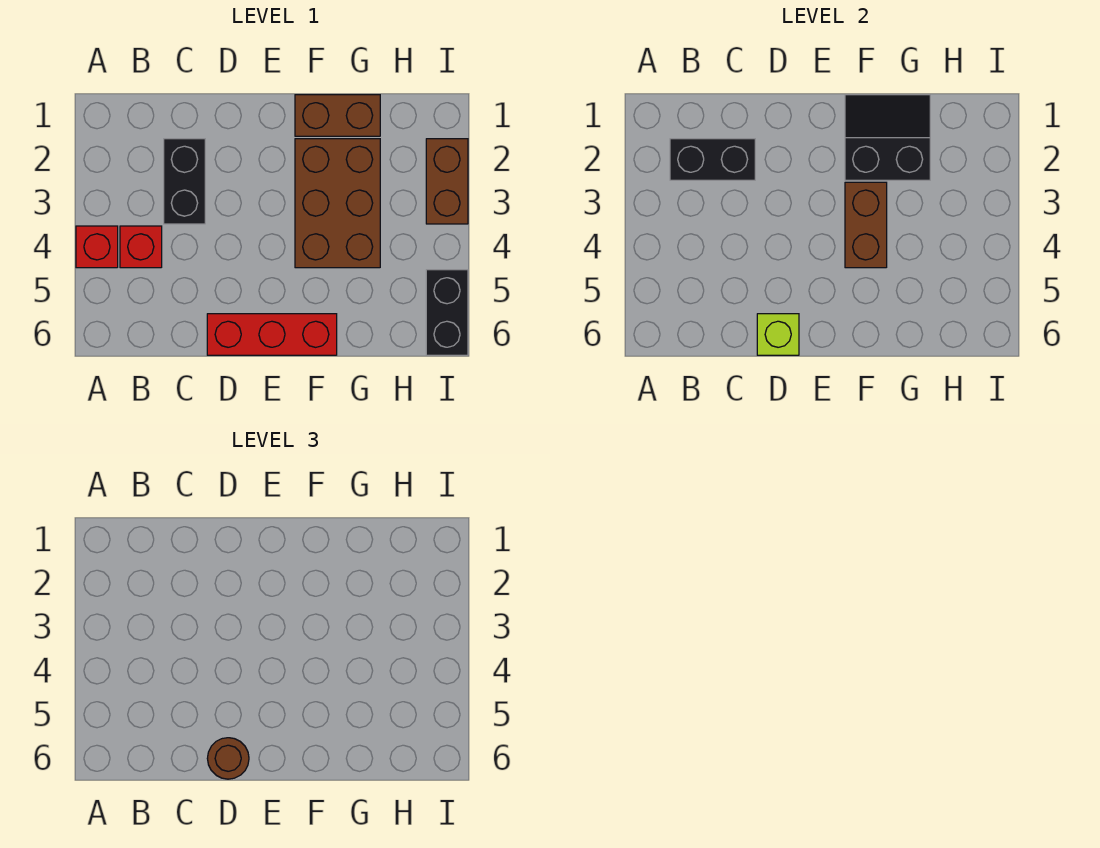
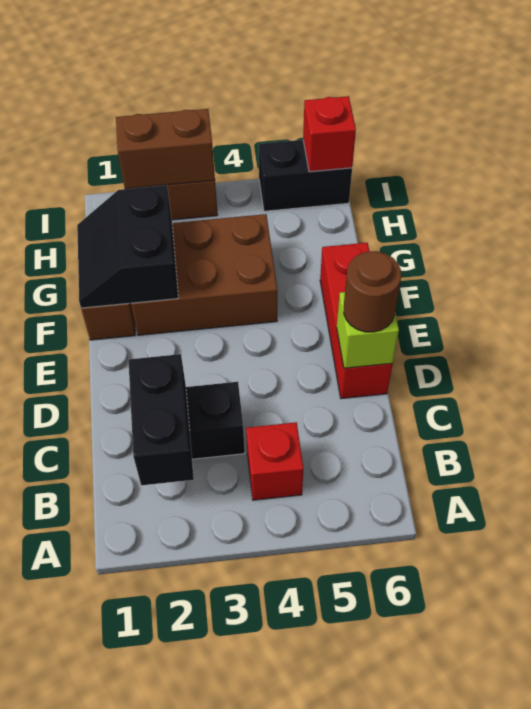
red brick A4 level 1 -> red brick I6 level 2
brown brick F3:F4 level 2 -> brown brick I2:I3 level 2

